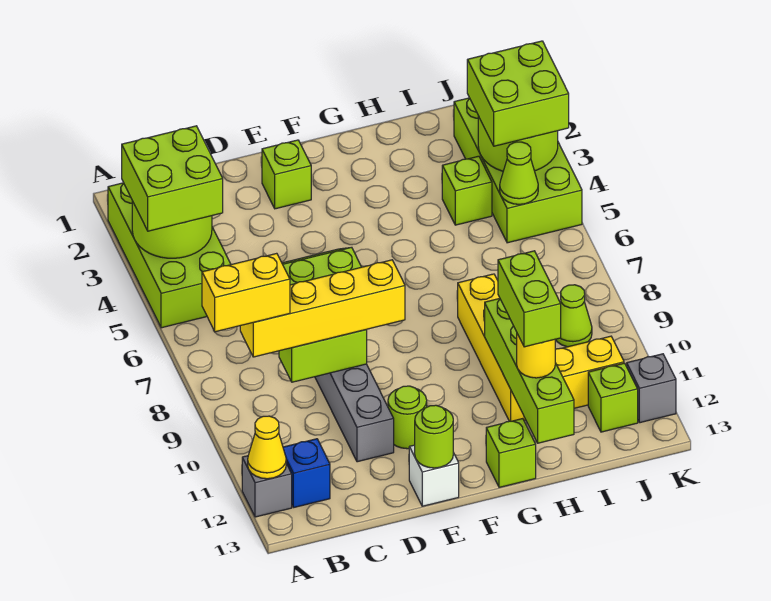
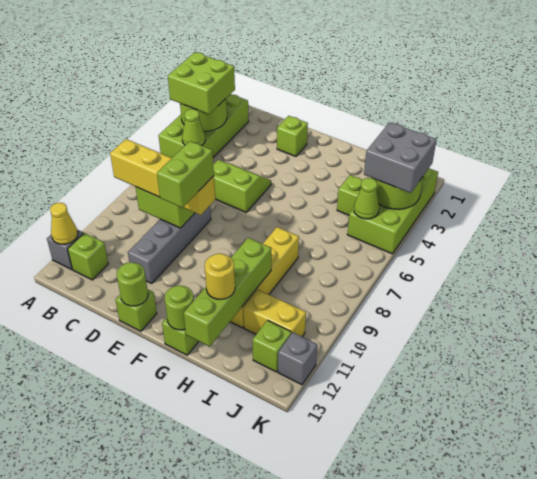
yellow brick A9:B9 level 4 -> none
blue brick B12 level 1 -> lime brick B12 level 1
lime round brick E11 level 1 -> lime round brick G13 level 2
white brick E13 level 1 -> lime brick E13 level 1
lime brick H11:H12 level 4 -> lime brick E9:E10 level 4
lime brick J3:K4 level 3 -> grey brick J3:K4 level 3
lime cone J9 level 1 -> lime cone B5 level 2

